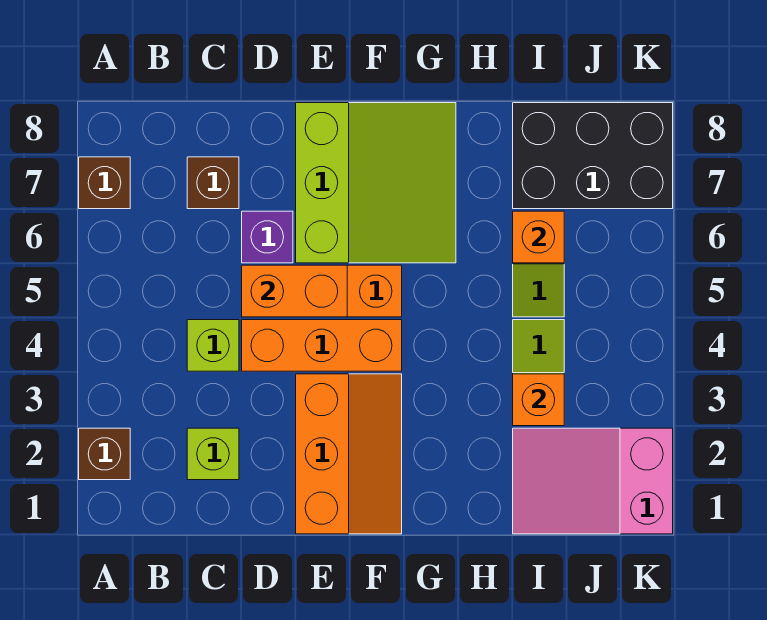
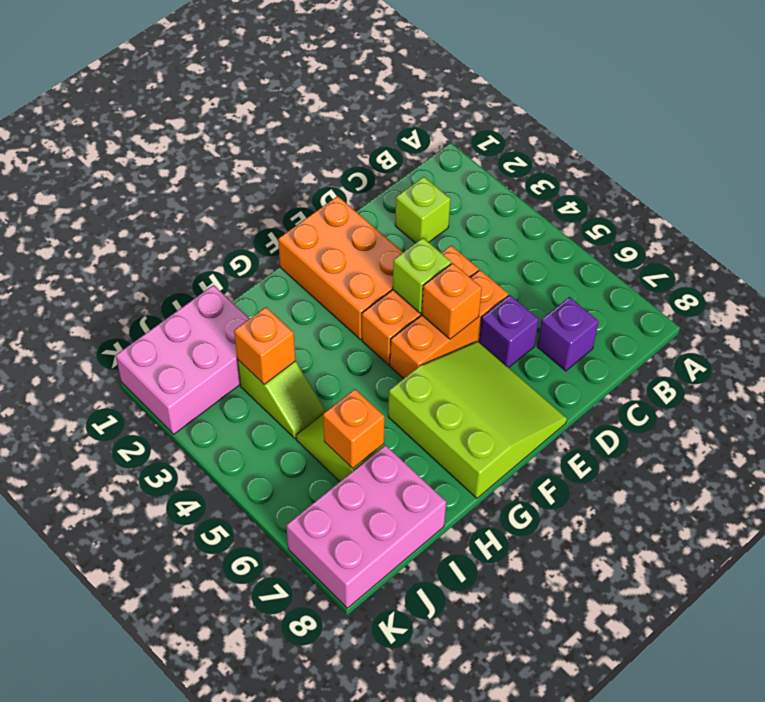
brown brick A2 level 1 -> none
brown brick A7 level 1 -> none
lime brick C4 level 1 -> lime brick E4 level 2
brown brick C7 level 1 -> purple brick C7 level 1
orange brick D5:E5 level 2 -> orange brick E5 level 2
orange slope E1:F3 level 1 top E -> orange brick E1:F3 level 1
lime slope E6:G8 level 1 top E -> lime slope E6:G8 level 1 top G
pink slope I1:K2 level 1 top K -> pink brick I1:K2 level 1
black brick I7:K8 level 1 -> pink brick I7:K8 level 1

